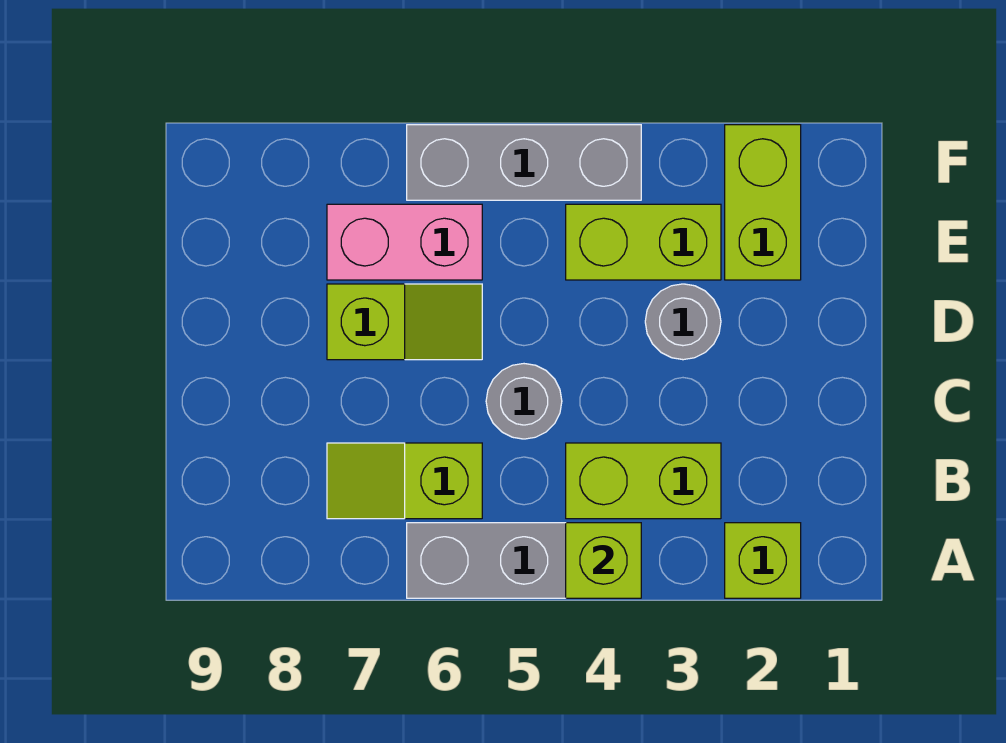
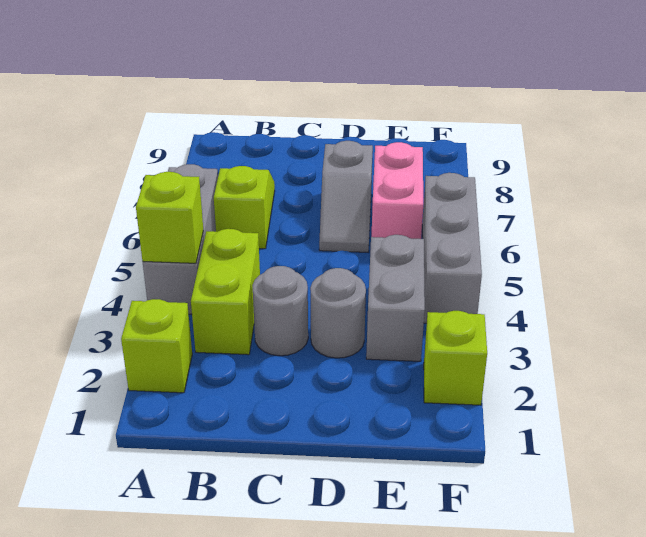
grey round brick C5 level 1 -> grey round brick C3 level 1
lime slope D6:D7 level 1 top 7 -> grey slope D6:D7 level 1 top 7
lime brick E2:F2 level 1 -> lime brick F2 level 1
lime brick E3:E4 level 1 -> grey brick E3:E4 level 1

